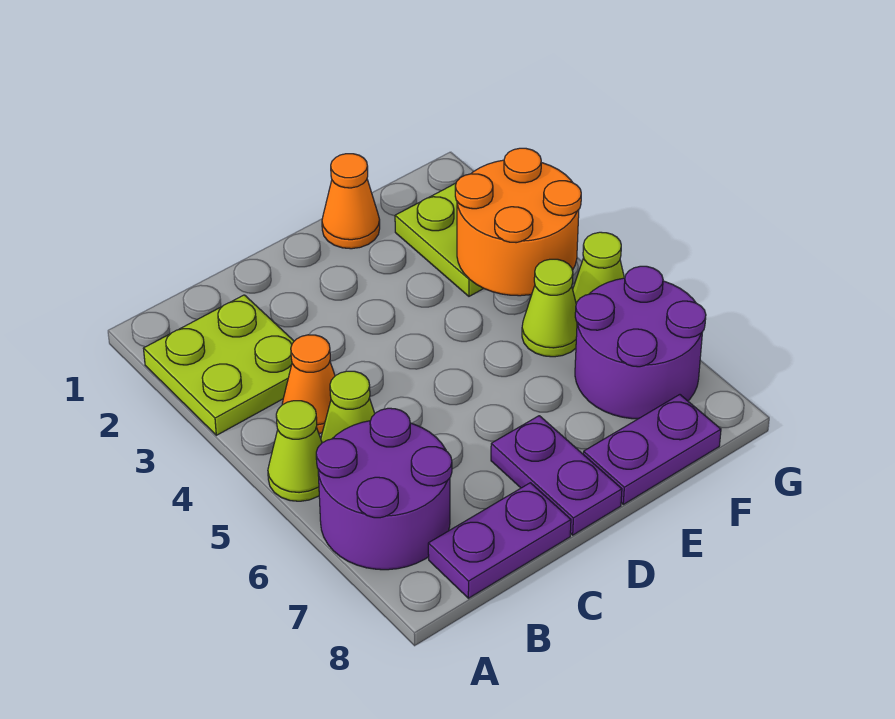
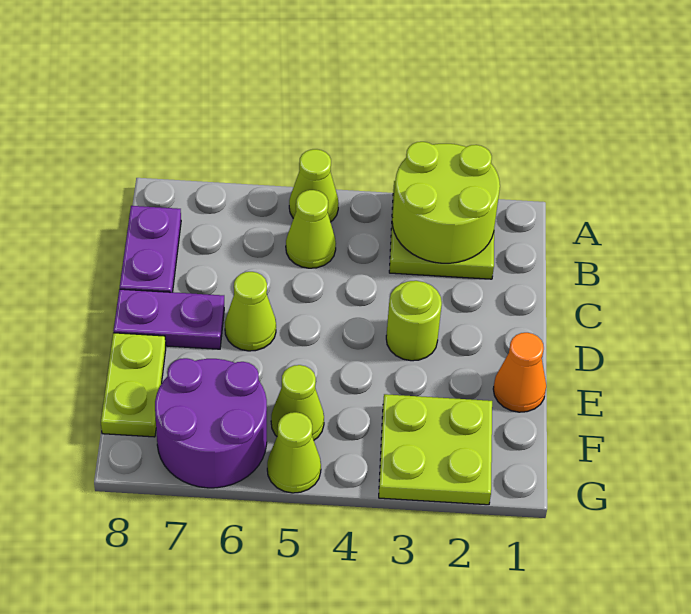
none -> lime round brick A2:B3 level 2
purple round brick A6:B7 level 1 -> none
orange cone B4 level 1 -> none
none -> lime round brick D3 level 1
none -> lime cone D6 level 1
purple plate E8:F8 level 1 -> lime plate E8:F8 level 1
orange round brick F3:G4 level 2 -> none

